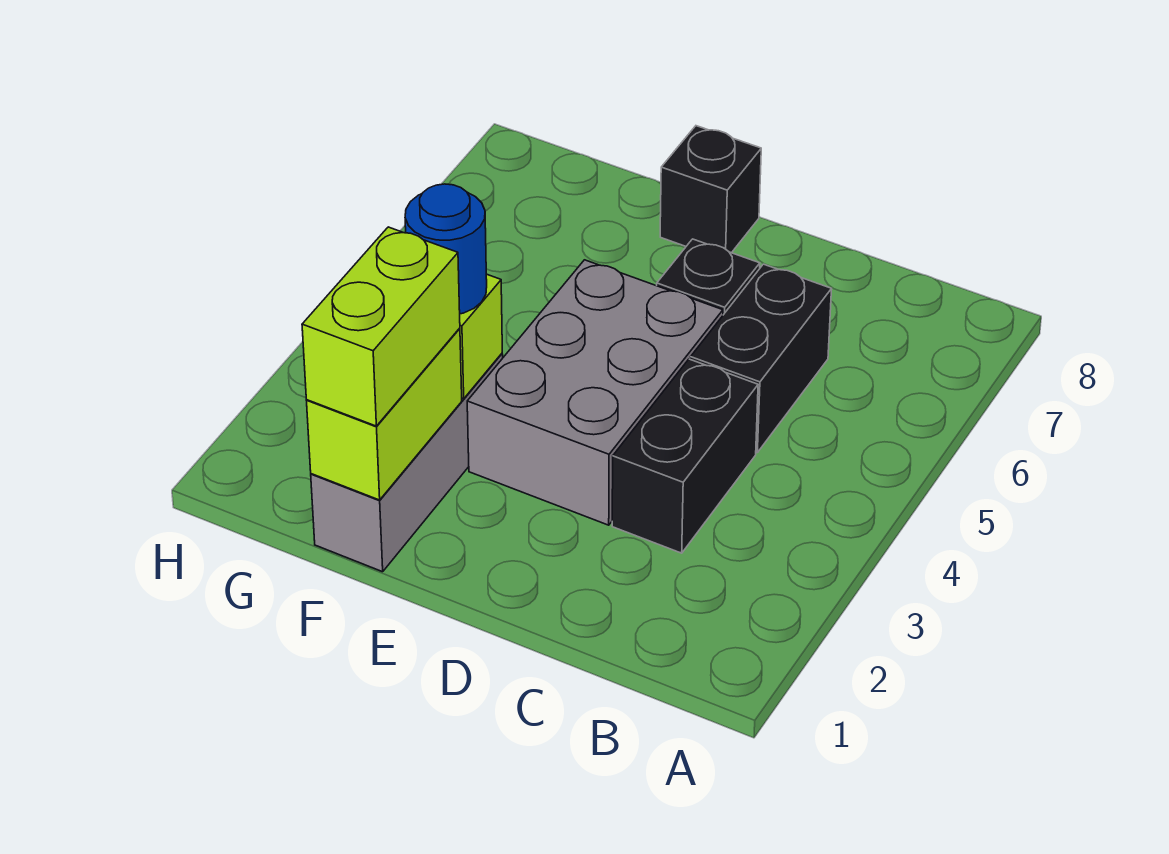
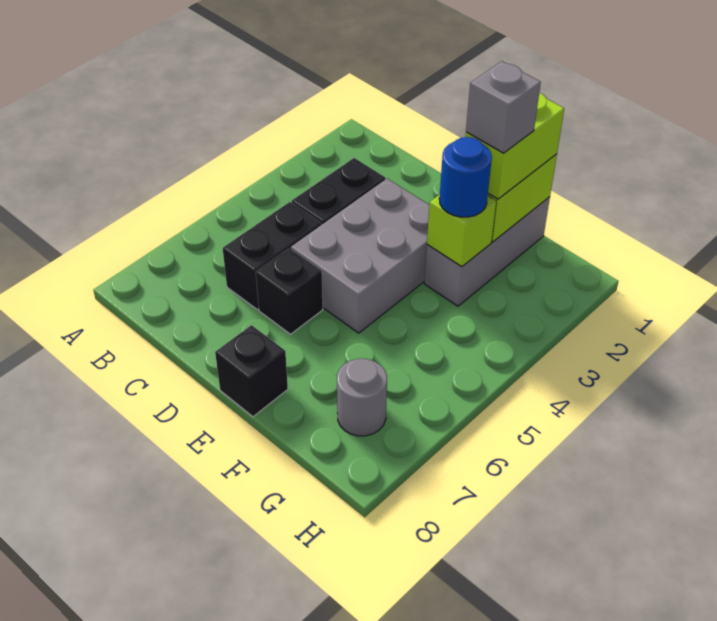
none -> grey brick F2 level 4
none -> grey round brick G7 level 1

